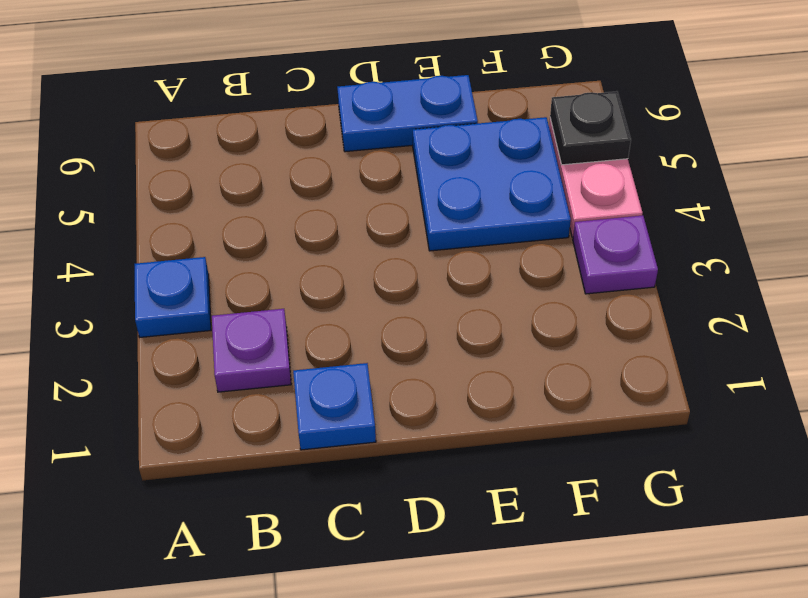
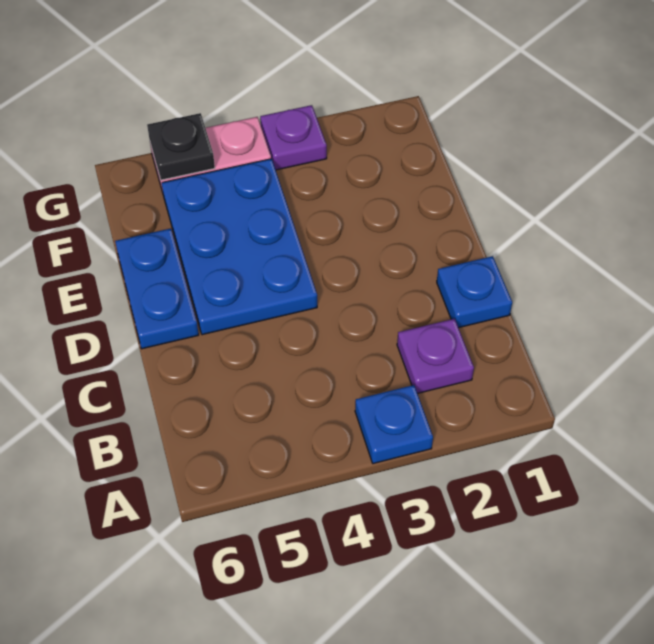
blue plate E4:F5 level 1 -> blue plate D4:F5 level 1

